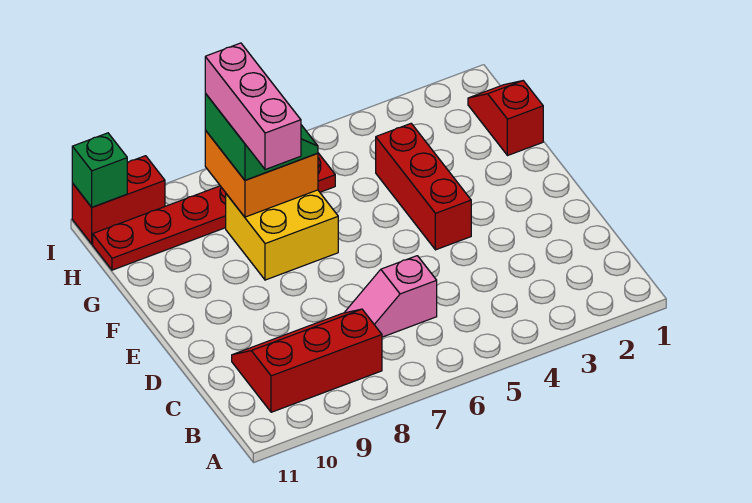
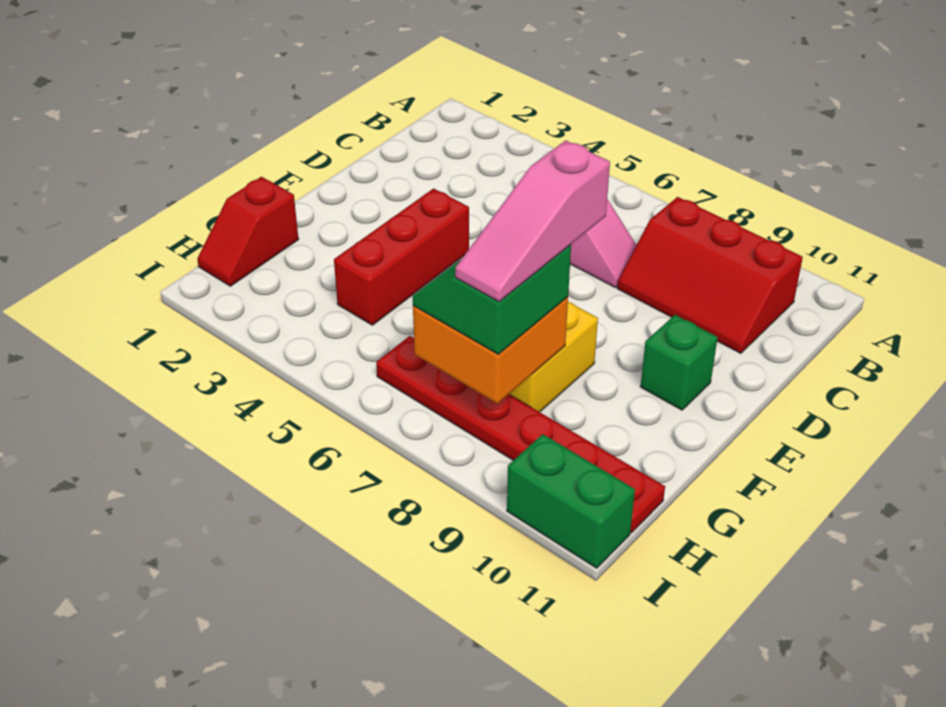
pink brick F8:H8 level 4 -> pink slope F8:H8 level 4 top F
red brick I10:I11 level 1 -> green brick I10:I11 level 1
green brick I11 level 2 -> green brick E10 level 1

